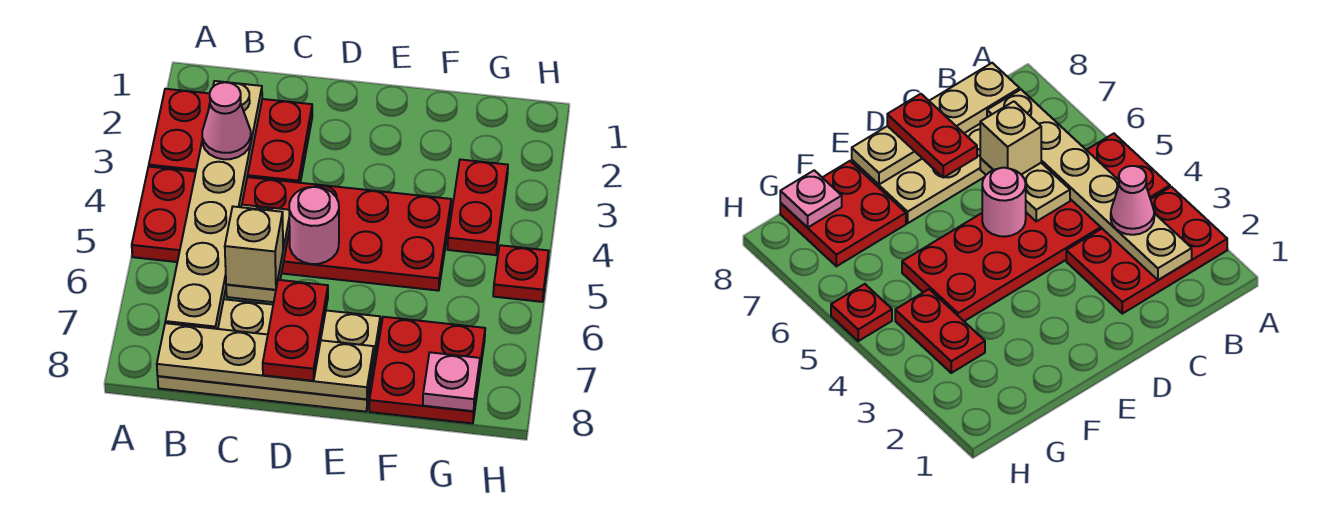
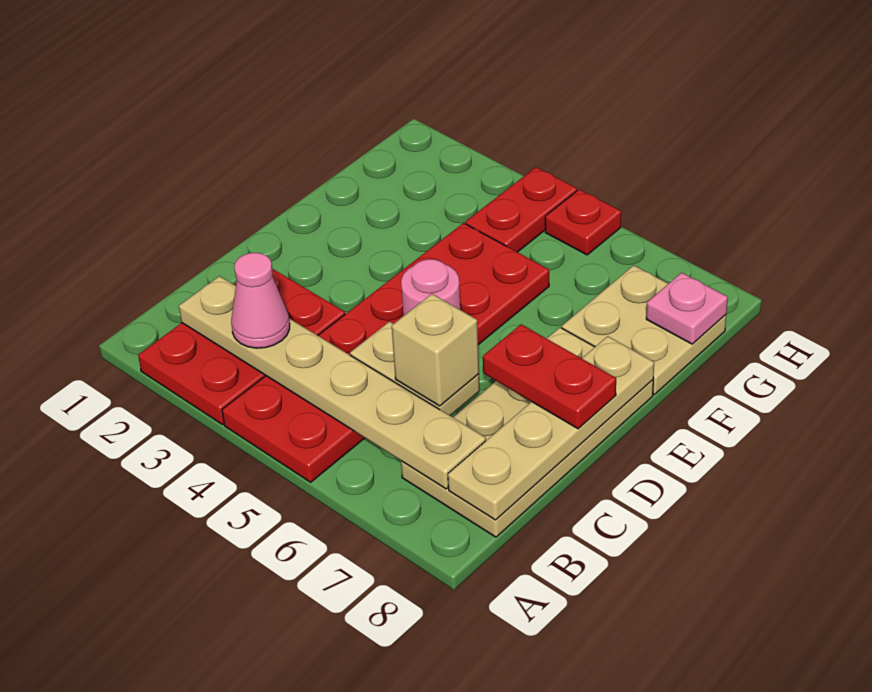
red plate F7:G8 level 1 -> tan plate F7:G8 level 1
red plate G3:G4 level 1 -> red plate G4:H4 level 1

